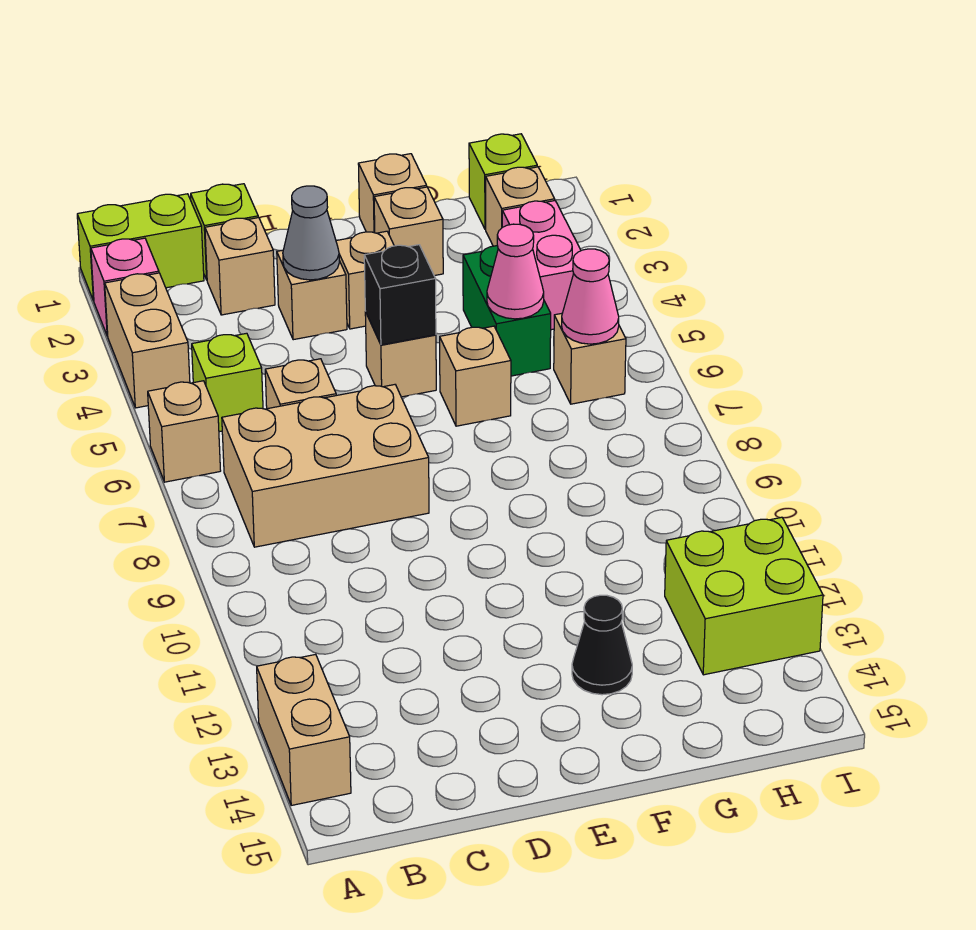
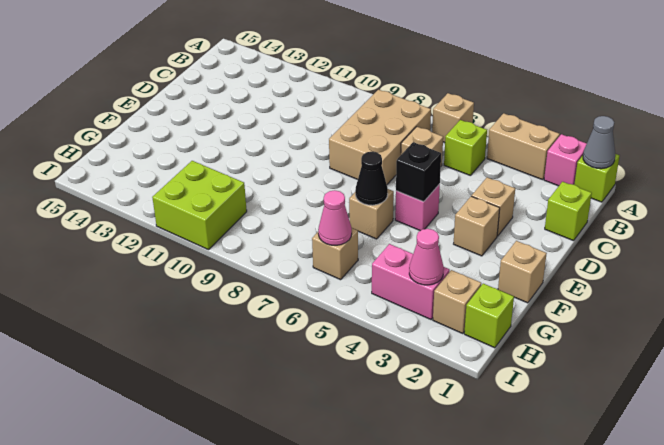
lime brick A1:B1 level 1 -> lime brick A1 level 1
tan brick A13:A14 level 1 -> none
tan brick C2 level 1 -> none
grey cone D3 level 2 -> grey cone A1 level 2
tan brick E5 level 1 -> pink brick E5 level 1
tan brick F2 level 1 -> none
black cone F13 level 1 -> black cone F6 level 2
green brick G4:G5 level 1 -> none
pink cone G5 level 2 -> pink cone H3 level 2
lime brick H12:I13 level 1 -> lime brick H10:I11 level 1

